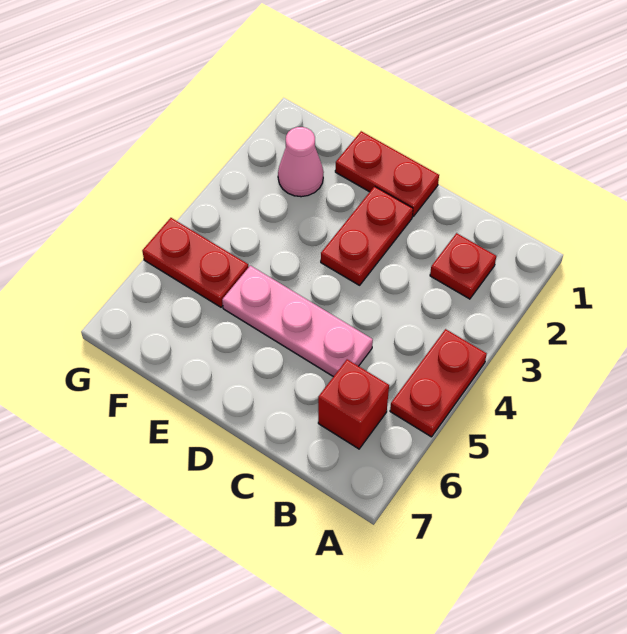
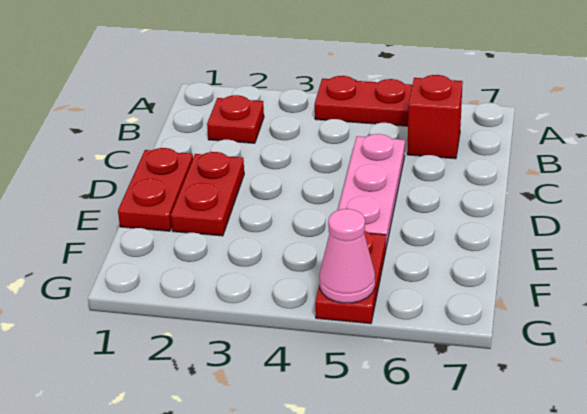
red plate D2:D3 level 1 -> red plate D2:E2 level 1
pink cone F2 level 1 -> pink cone G5 level 2

